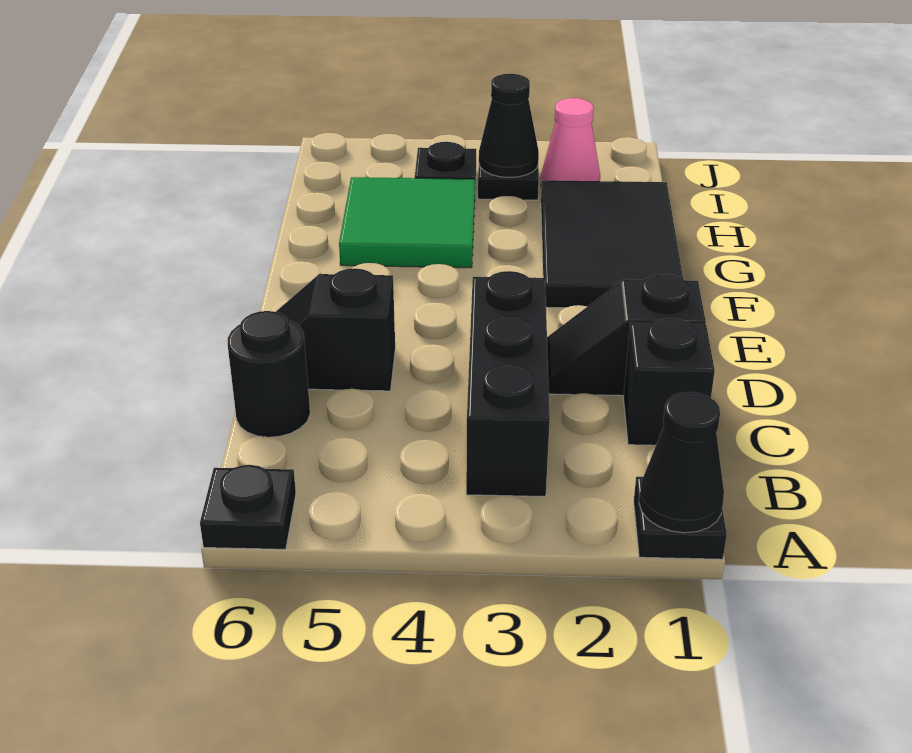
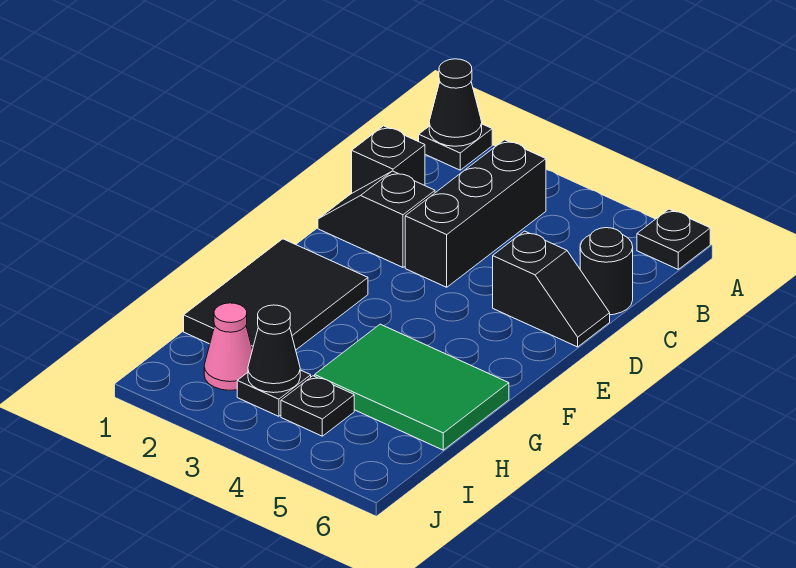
black slope D1:D2 level 1 top 1 -> black slope D1:D2 level 1 top 2
green tile G4:H5 level 1 -> green tile G4:H6 level 1

